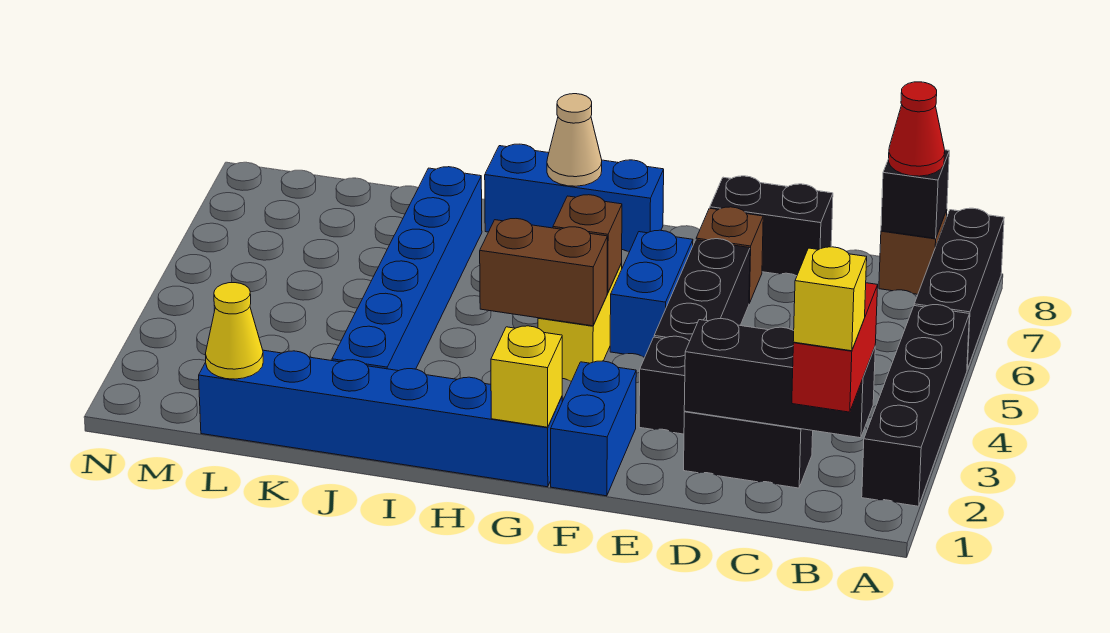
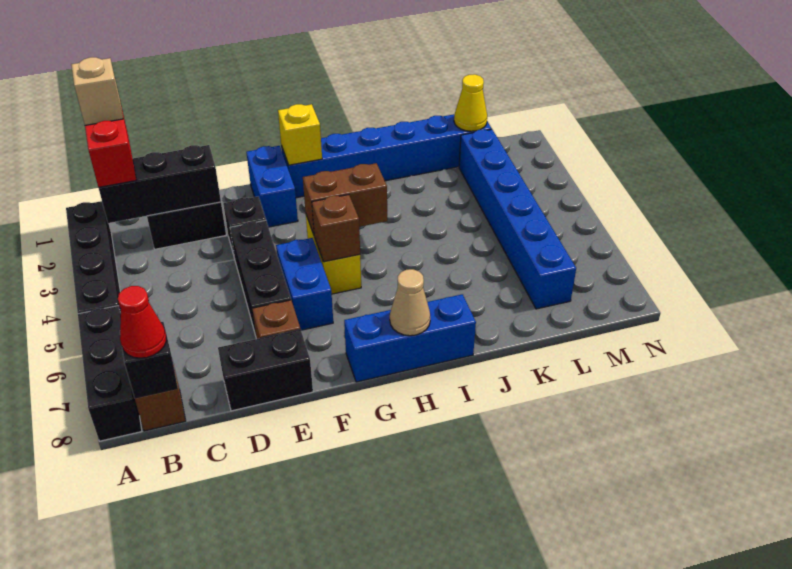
yellow brick B1 level 4 -> tan brick B1 level 4
blue brick J2:J7 level 1 -> blue brick L2:L7 level 1

